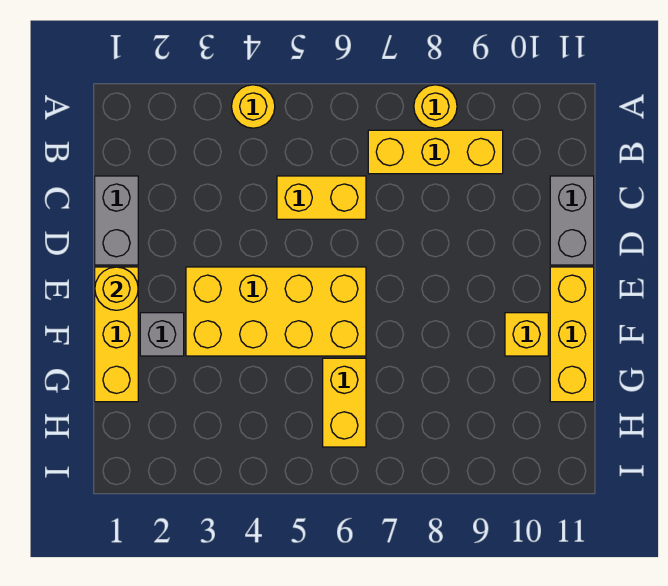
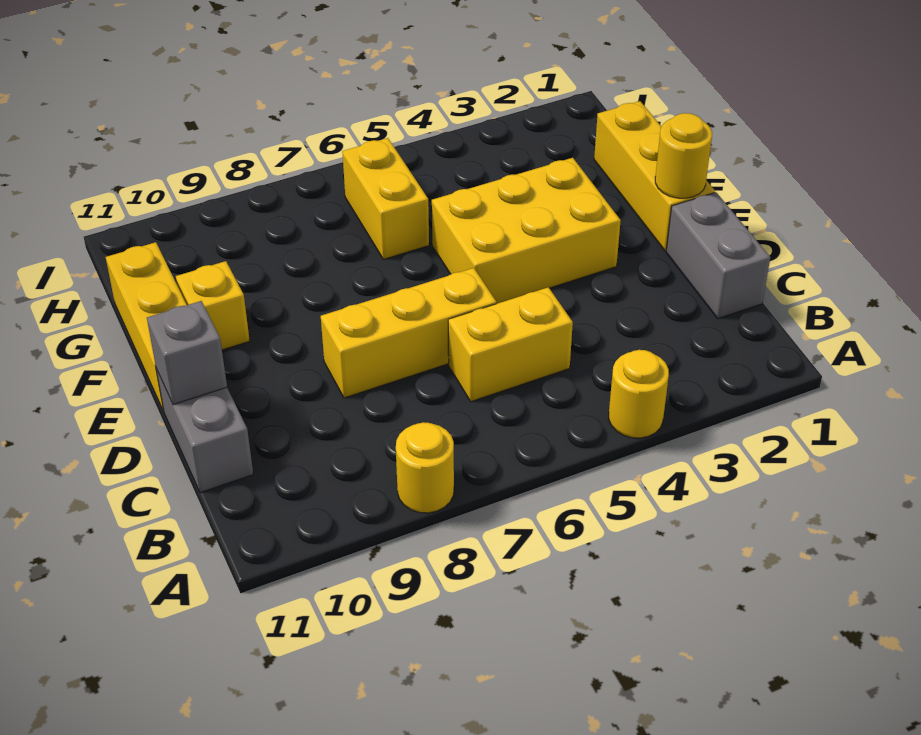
yellow brick B7:B9 level 1 -> yellow brick D6:D8 level 1
yellow brick E3:F6 level 1 -> yellow brick E3:F5 level 1
grey brick F2 level 1 -> grey brick D11 level 2

